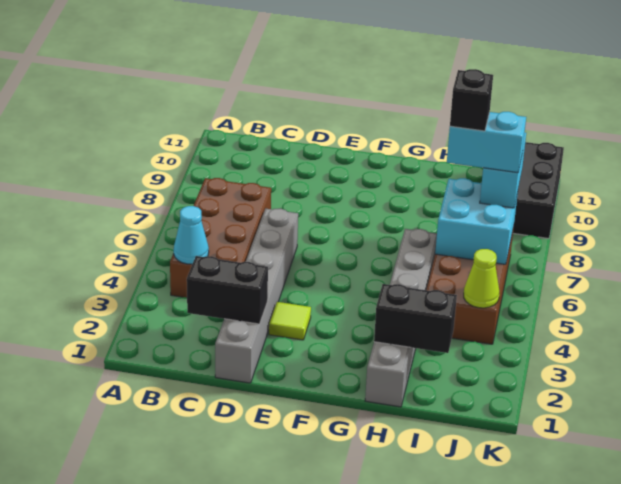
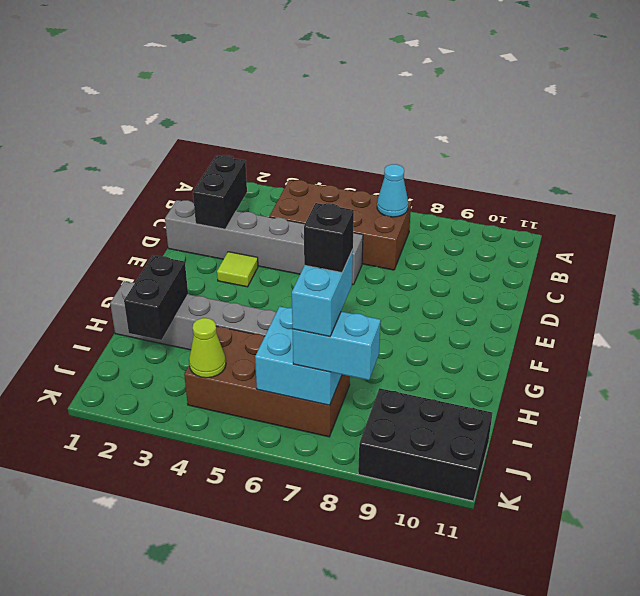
cyan cone B4 level 2 -> cyan cone B7 level 2

